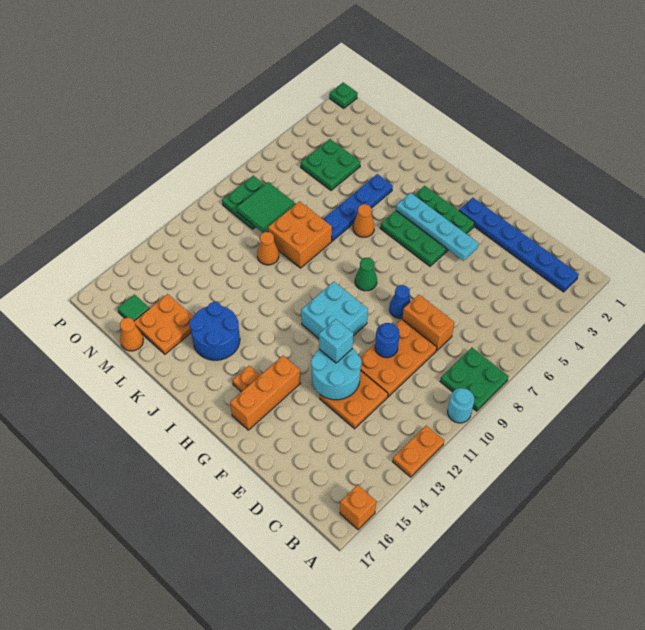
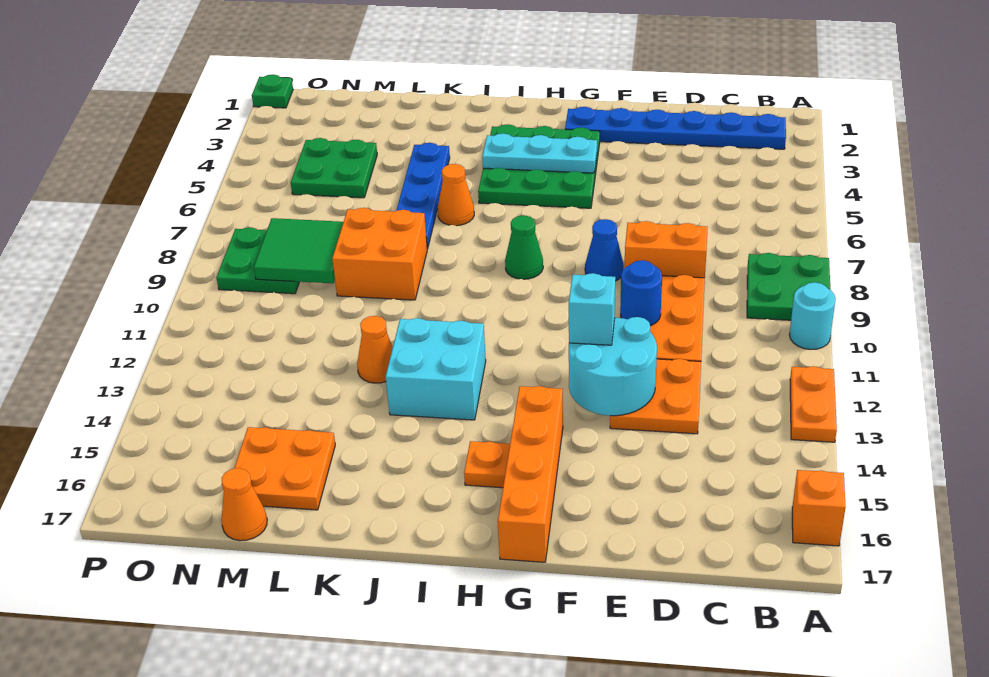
cyan plate F4:I4 level 2 -> cyan plate G4:I4 level 2
cyan brick G10:H11 level 1 -> cyan brick I12:J13 level 1
orange brick G14:G16 level 1 -> orange brick G14:G17 level 1
blue round brick J14:K15 level 1 -> none
orange cone L10 level 1 -> orange cone K12 level 1
green tile N16 level 1 -> none

